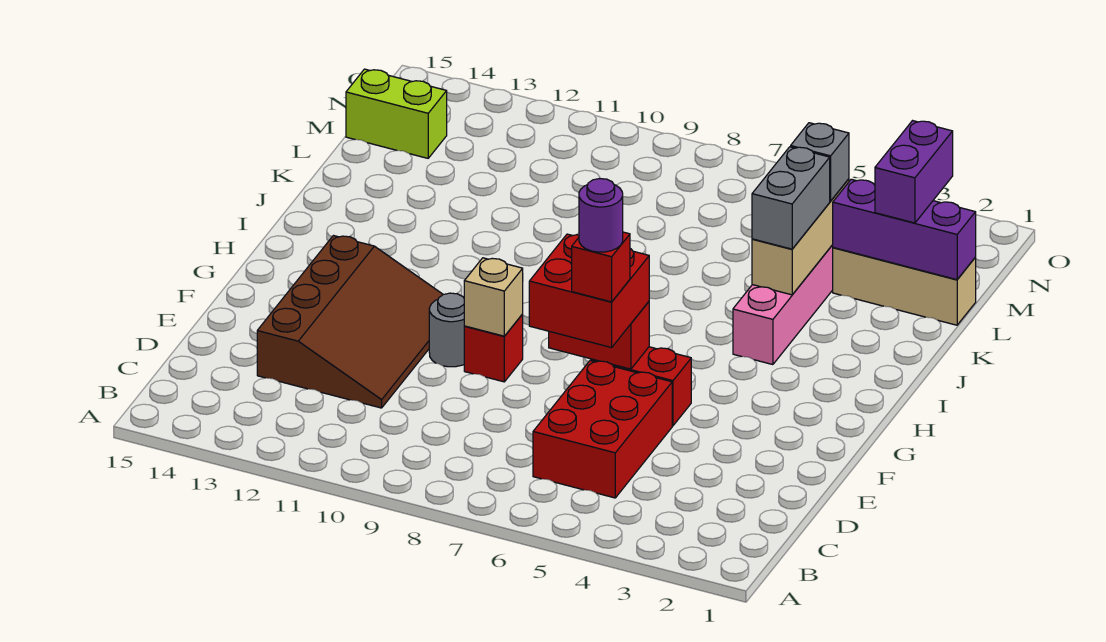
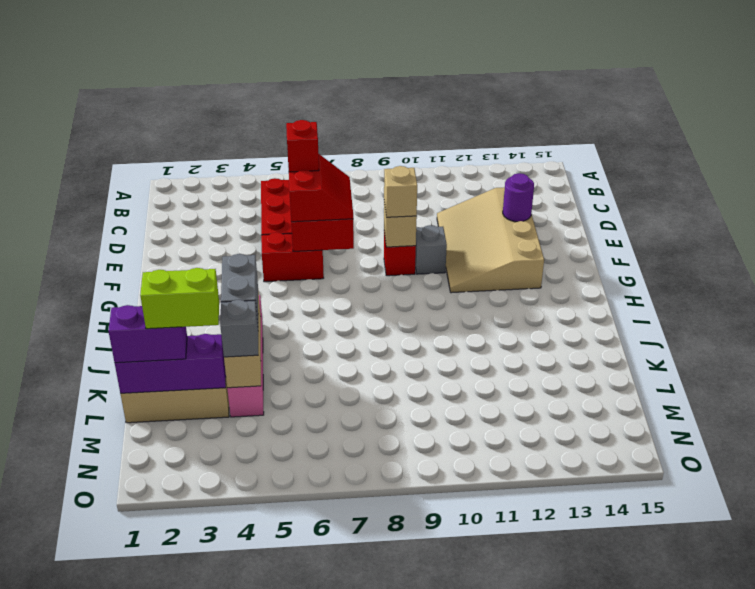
brown slope D11:G13 level 1 top 13 -> tan slope D11:G13 level 1 top 13
red brick E6:F7 level 3 -> red slope E6:F7 level 3 top 6
purple round brick E6 level 5 -> purple round brick E13 level 2
none -> tan brick F9 level 3
grey round brick F10 level 1 -> grey brick F10 level 1
purple brick L2:M2 level 3 -> purple brick L1:L2 level 3
lime brick M14:M15 level 1 -> lime brick L2:L3 level 4

